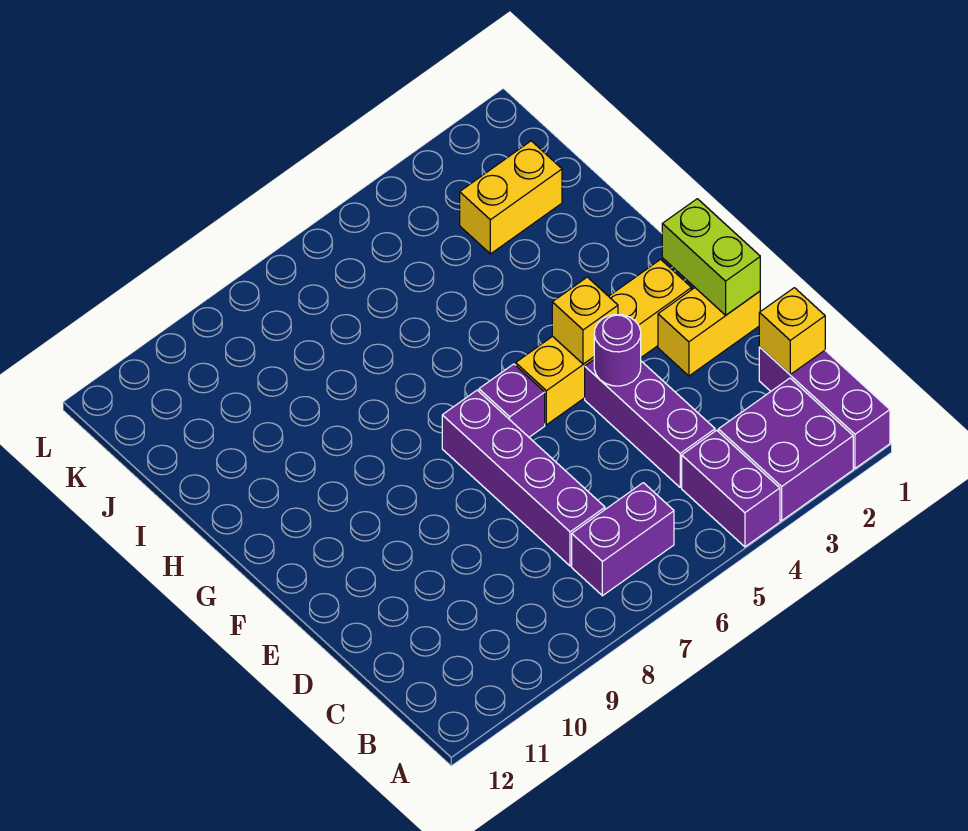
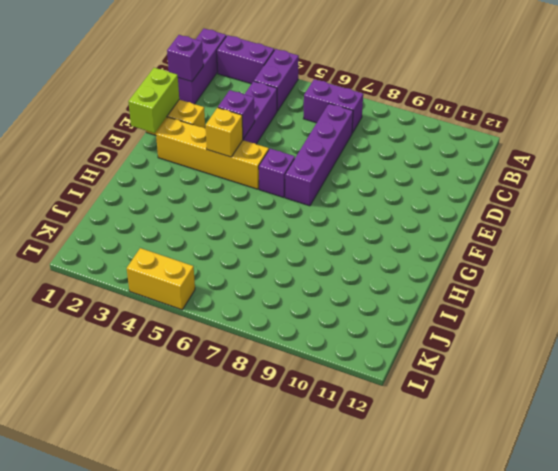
purple brick A2:B3 level 1 -> purple brick A2:A3 level 1
yellow brick C1 level 2 -> purple brick C1 level 2
purple round brick E4 level 2 -> purple brick E4 level 2
yellow brick J2:J3 level 1 -> yellow brick L4:L5 level 1

